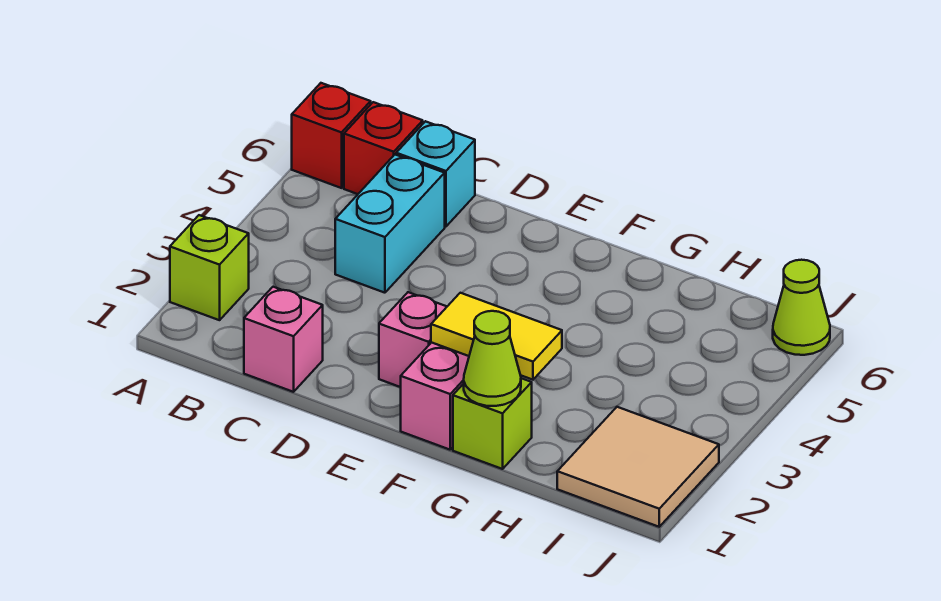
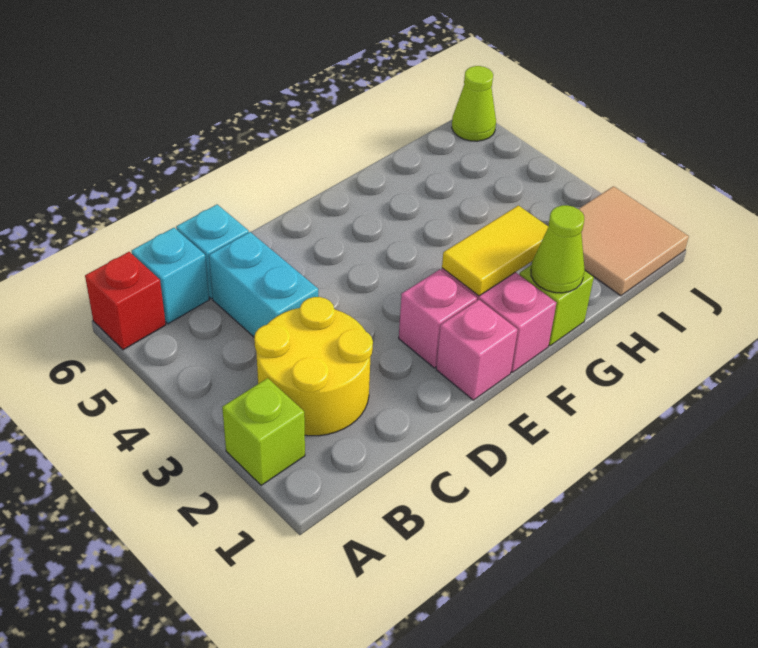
none -> yellow round brick B2:C3 level 1
red brick B6 level 1 -> cyan brick B6 level 1
pink brick C1 level 1 -> pink brick E1 level 1

